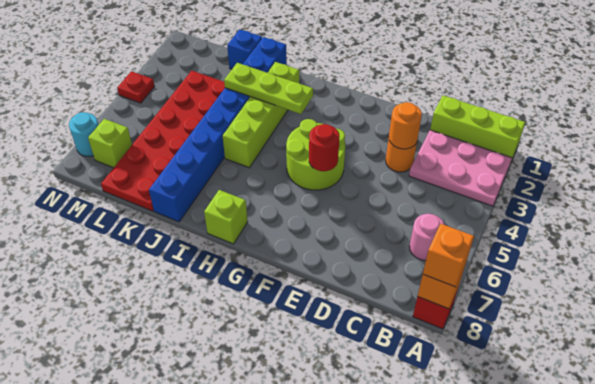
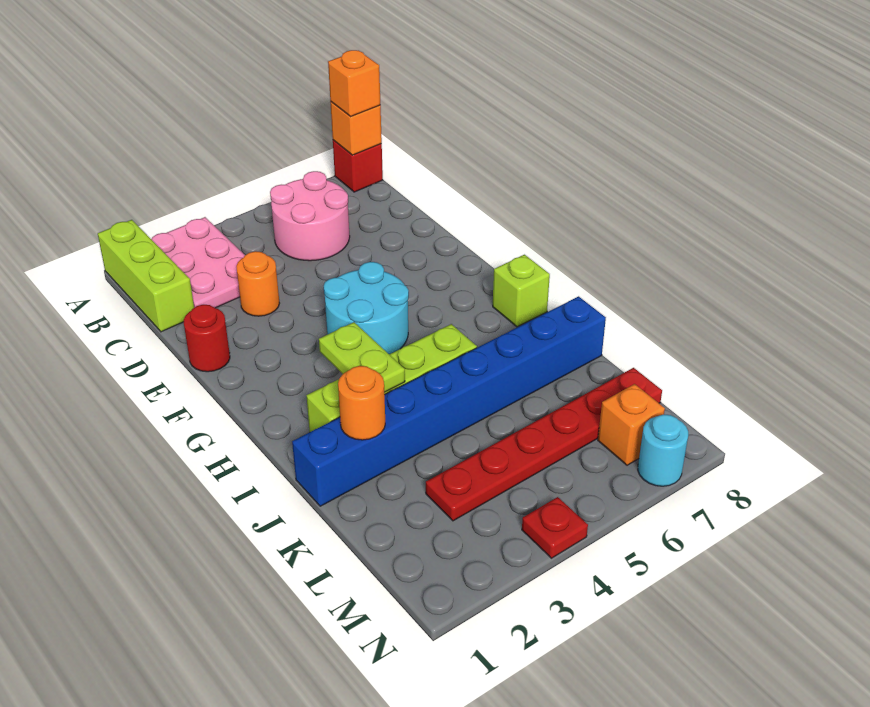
pink round brick B6 level 1 -> pink round brick B5:C6 level 1
orange round brick D3 level 2 -> orange round brick J2 level 2
lime round brick F4:G5 level 1 -> cyan round brick F4:G5 level 1
red round brick F5 level 2 -> red round brick E1 level 1
lime plate H3:J3 level 2 -> lime plate H3:I3 level 2
blue brick K1 level 1 -> none
red plate K3:L8 level 1 -> red plate L3:L8 level 1
lime brick M7 level 1 -> orange brick M7 level 1

